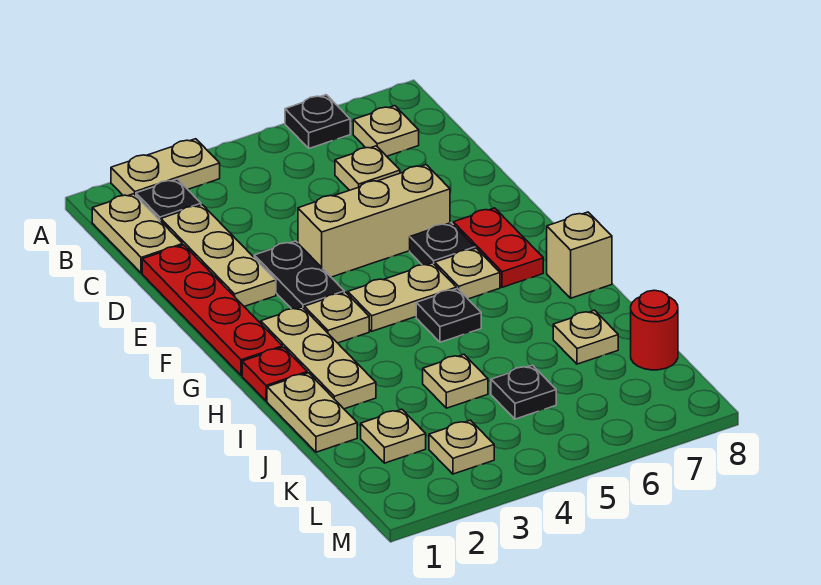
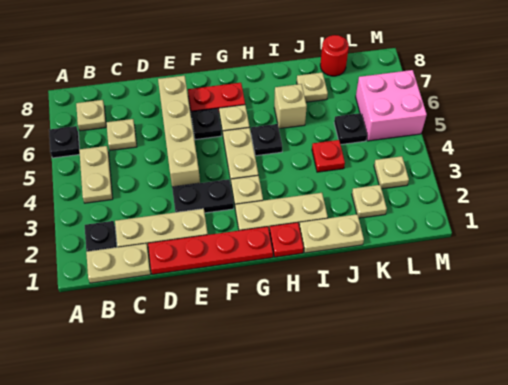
tan plate A2:A3 level 1 -> tan plate B4:B5 level 1
tan brick E4:E6 level 1 -> tan brick E4:E7 level 1
tan brick H8 level 1 -> tan brick I6 level 1
tan plate J4 level 1 -> red plate J4 level 1
none -> pink brick L5:M6 level 1

